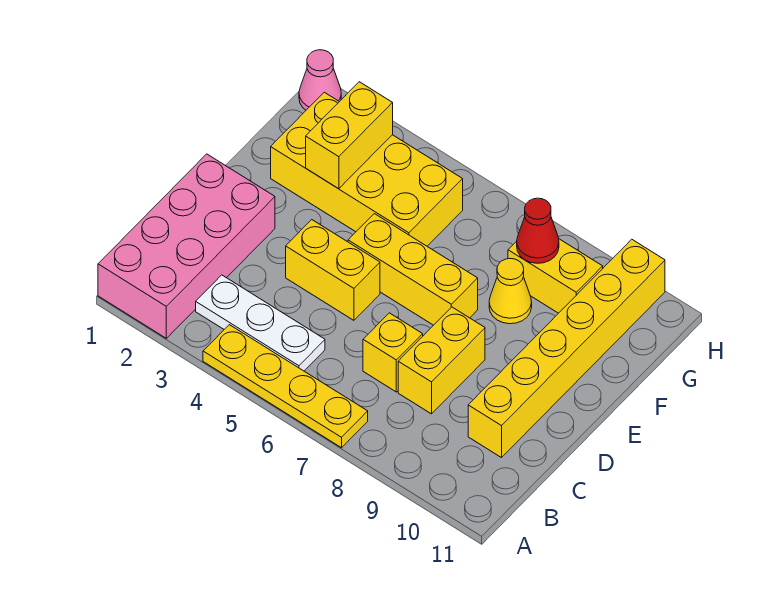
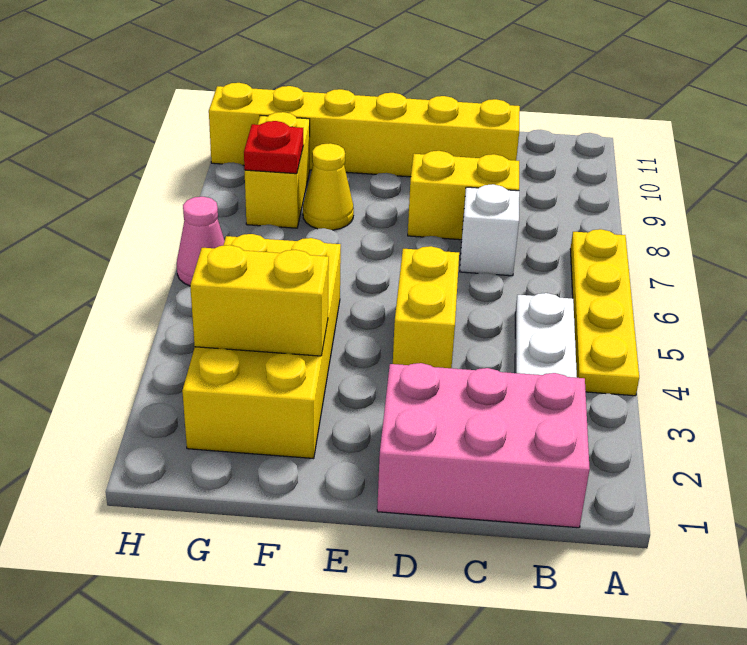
pink brick A1:D2 level 1 -> pink brick B1:D2 level 1
yellow brick C7 level 1 -> white brick C7 level 1
yellow brick E5:E7 level 1 -> none
red cone G8 level 2 -> red plate G8 level 2
pink cone H1 level 1 -> pink cone H6 level 1

